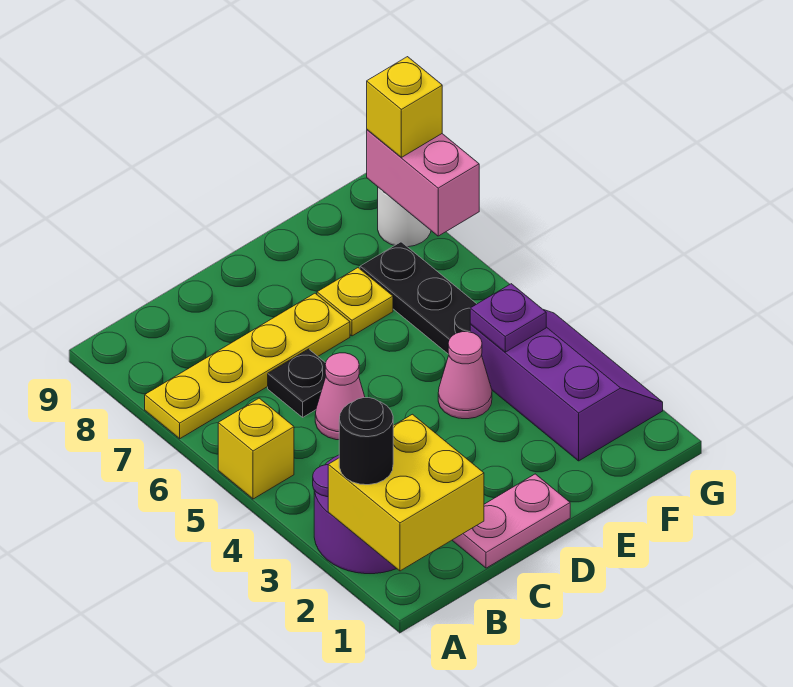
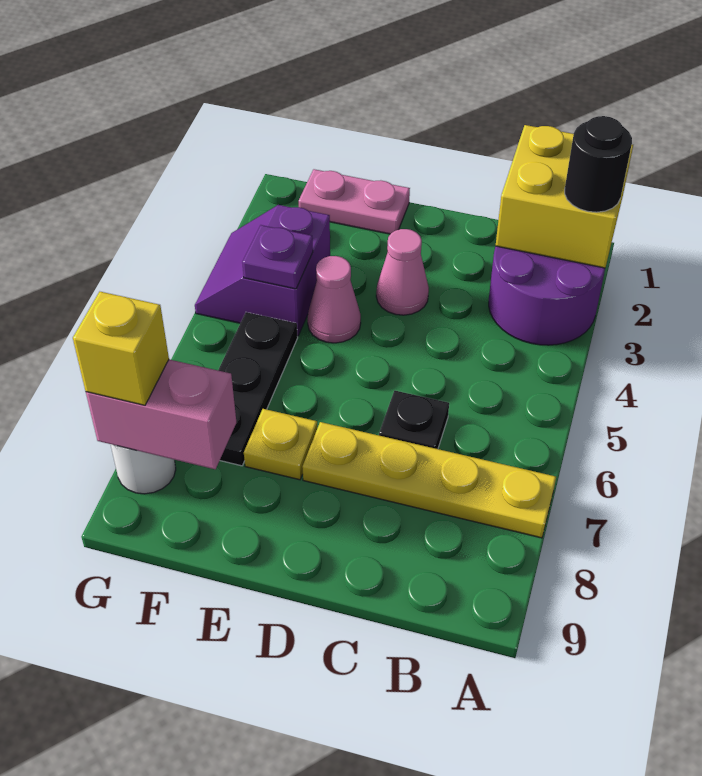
yellow brick A5 level 1 -> none
pink plate C1:D1 level 1 -> pink plate E1:F1 level 1
pink cone C5 level 1 -> pink cone D3 level 1
purple slope F2:G4 level 1 top F -> purple slope F3:G4 level 1 top F
pink brick G7:G8 level 2 -> pink brick F8:G8 level 2

